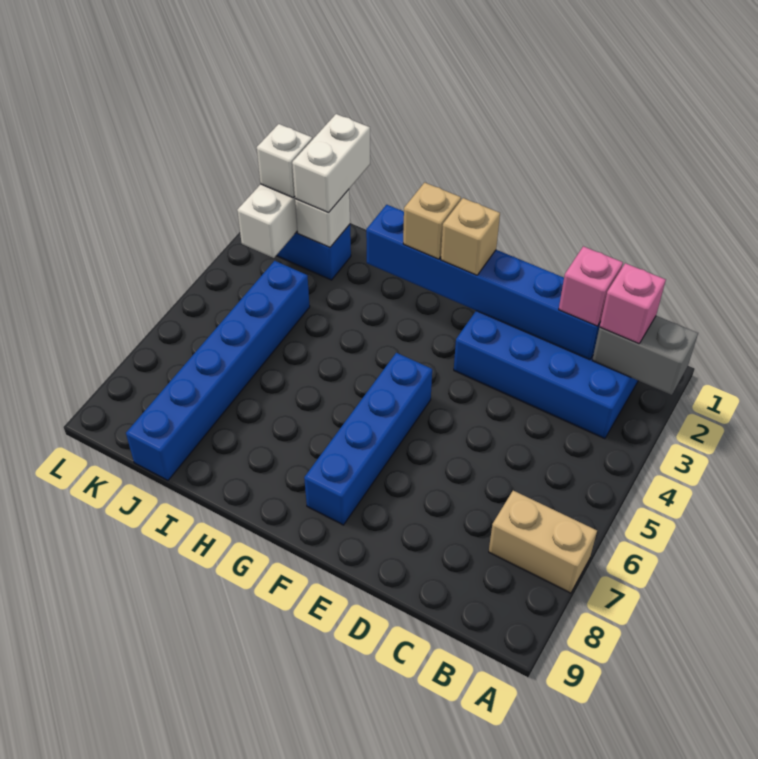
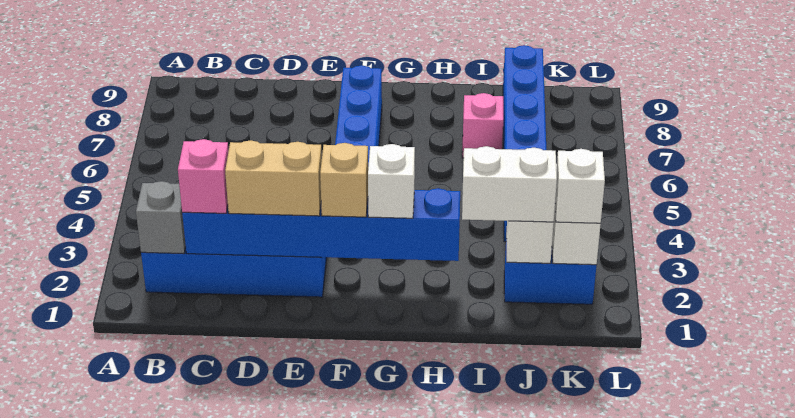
grey brick A2:B2 level 2 -> grey brick B2 level 2
tan brick A7:B7 level 1 -> tan brick D2:E2 level 3
pink brick B2 level 3 -> pink brick I7 level 1
tan brick G2 level 3 -> white brick G2 level 3
white brick J1:J2 level 3 -> white brick I2:J2 level 3

